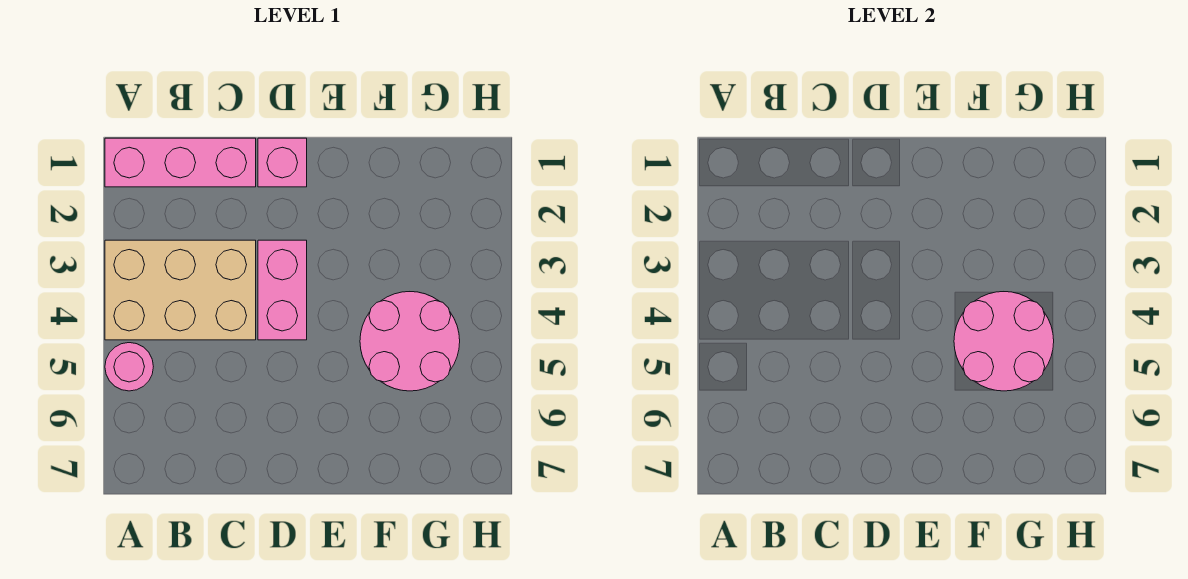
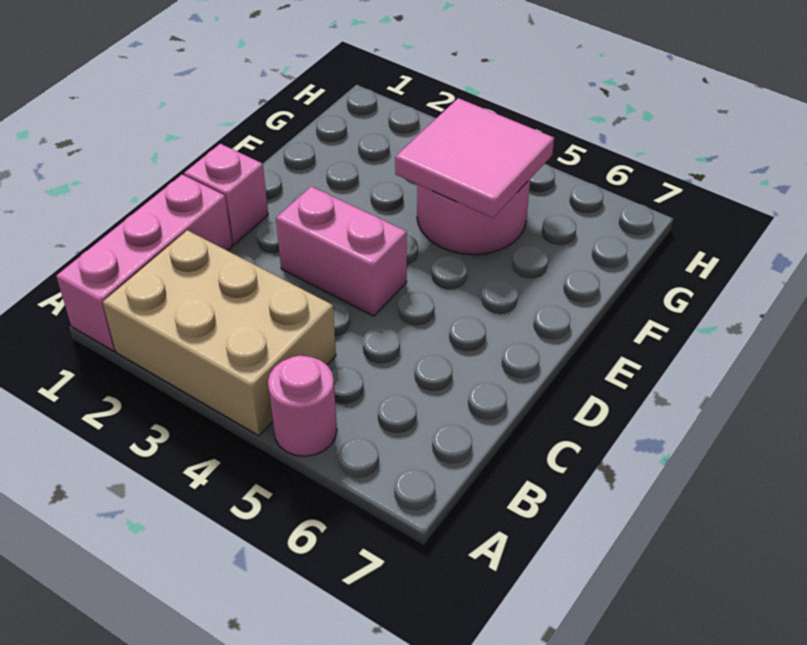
tan brick A3:C4 level 1 -> tan brick A2:B4 level 1
pink round brick F4:G5 level 2 -> pink tile F4:G5 level 2

